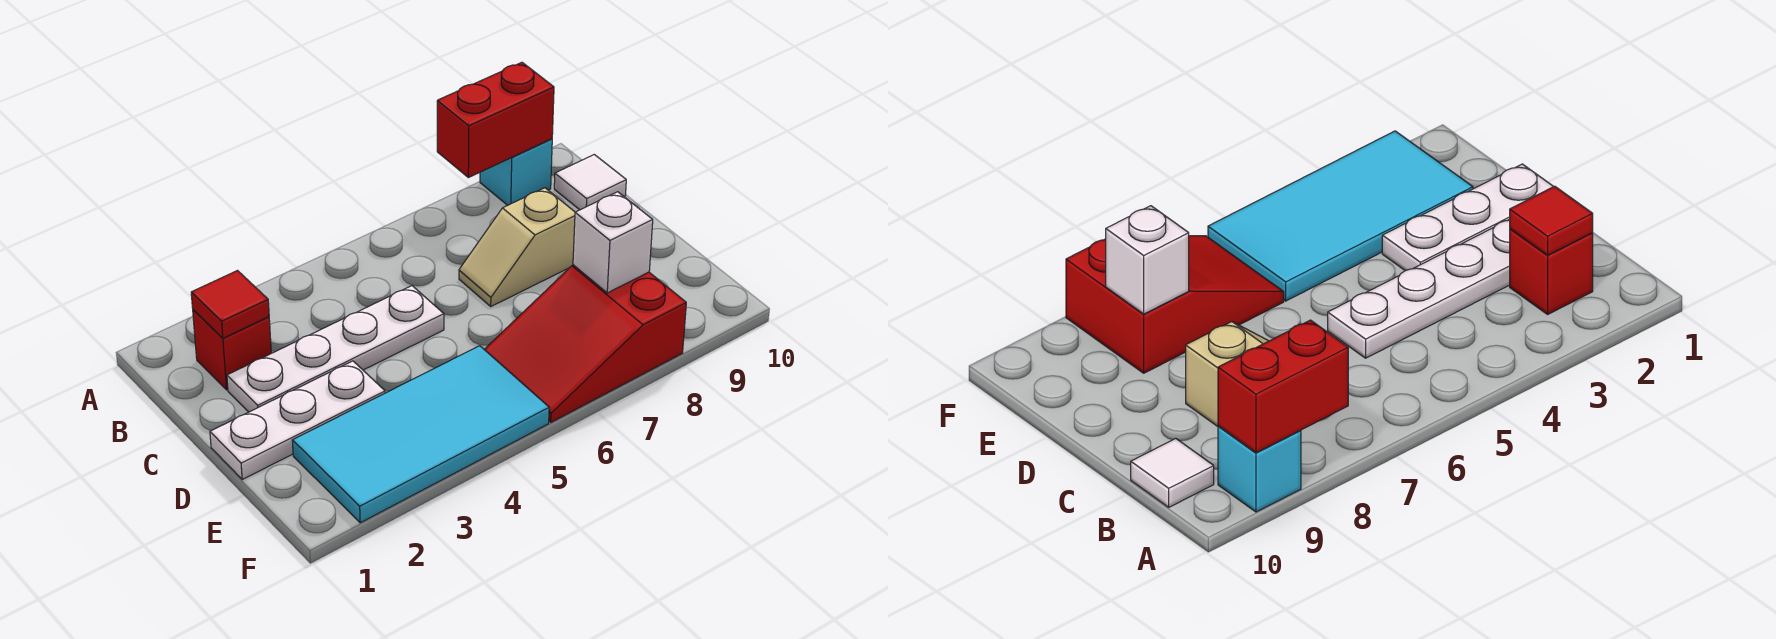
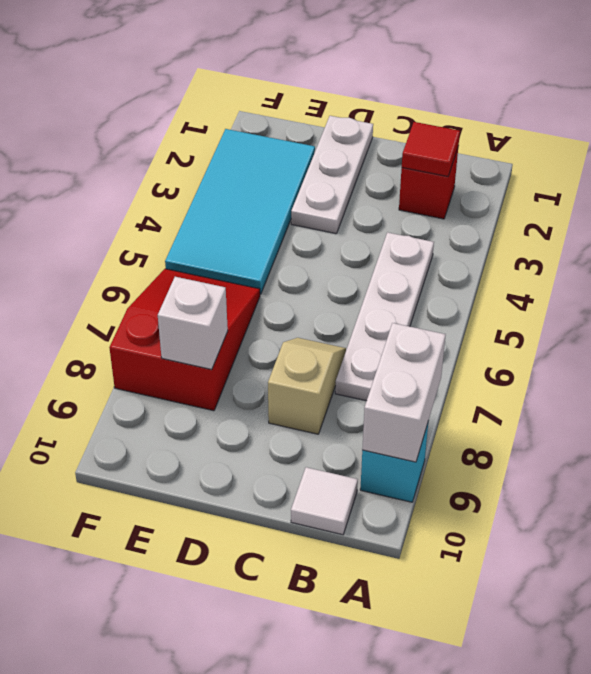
red brick A8:A9 level 2 -> white brick A8:A9 level 2
white plate C2:C5 level 1 -> white plate B4:B7 level 1

